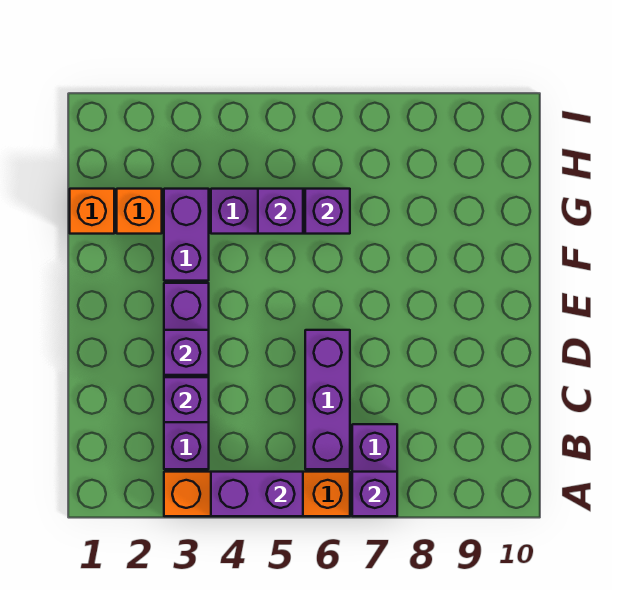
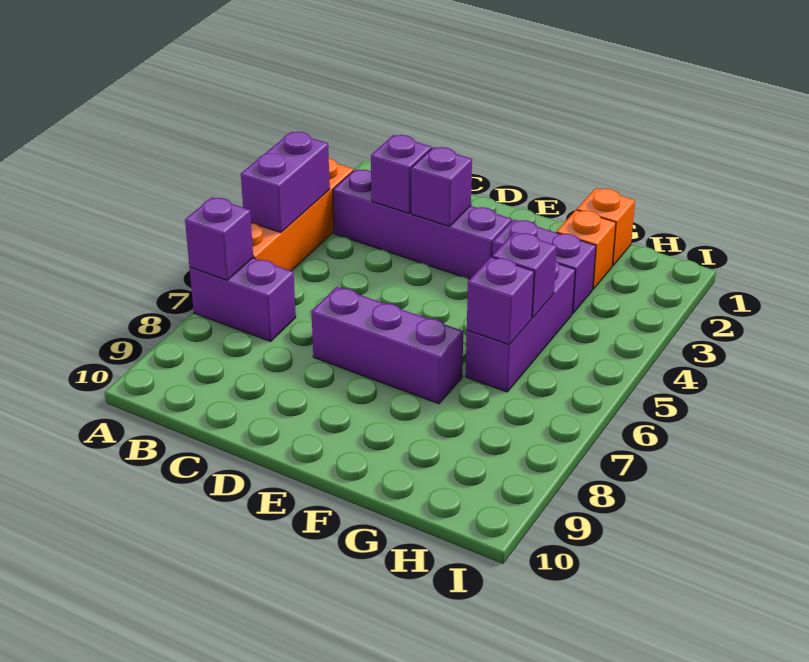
purple brick B6:D6 level 1 -> purple brick D7:F7 level 1

